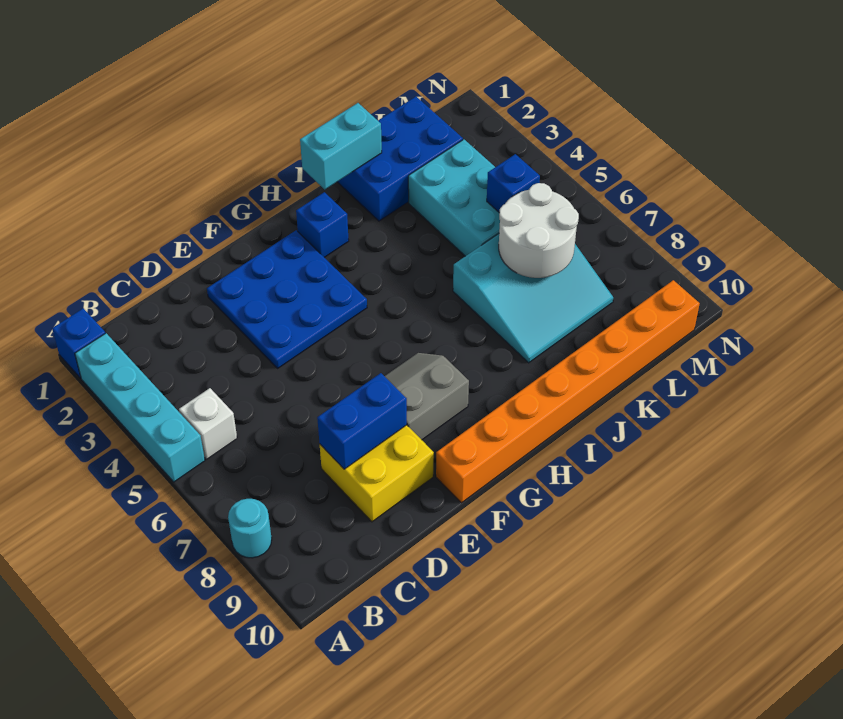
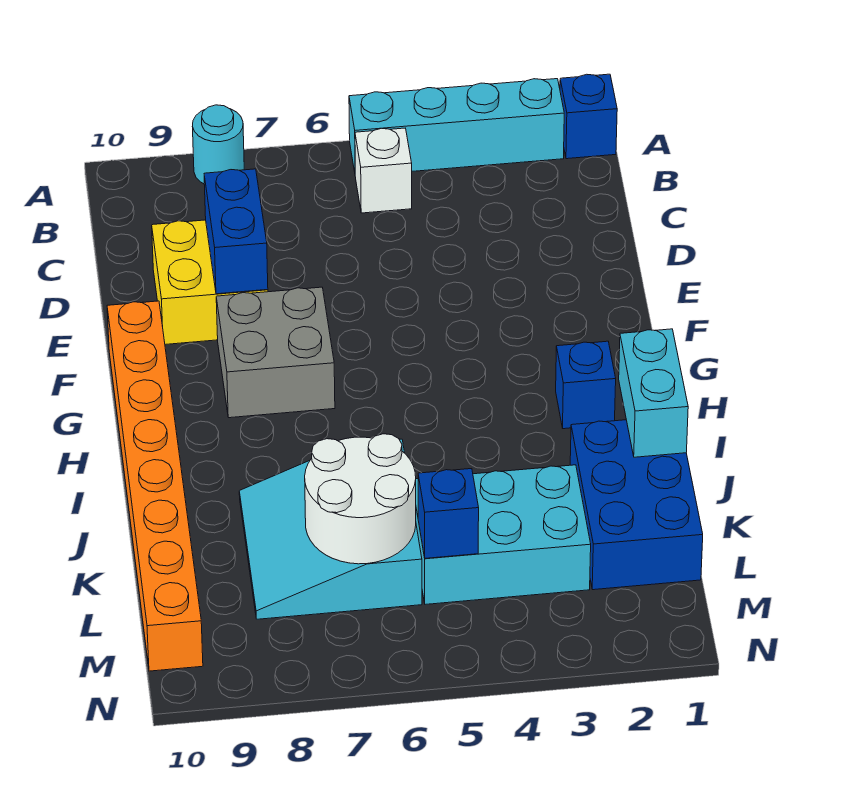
blue plate E2:G4 level 1 -> none
grey slope F7:G8 level 1 top 8 -> grey brick F7:G8 level 1

